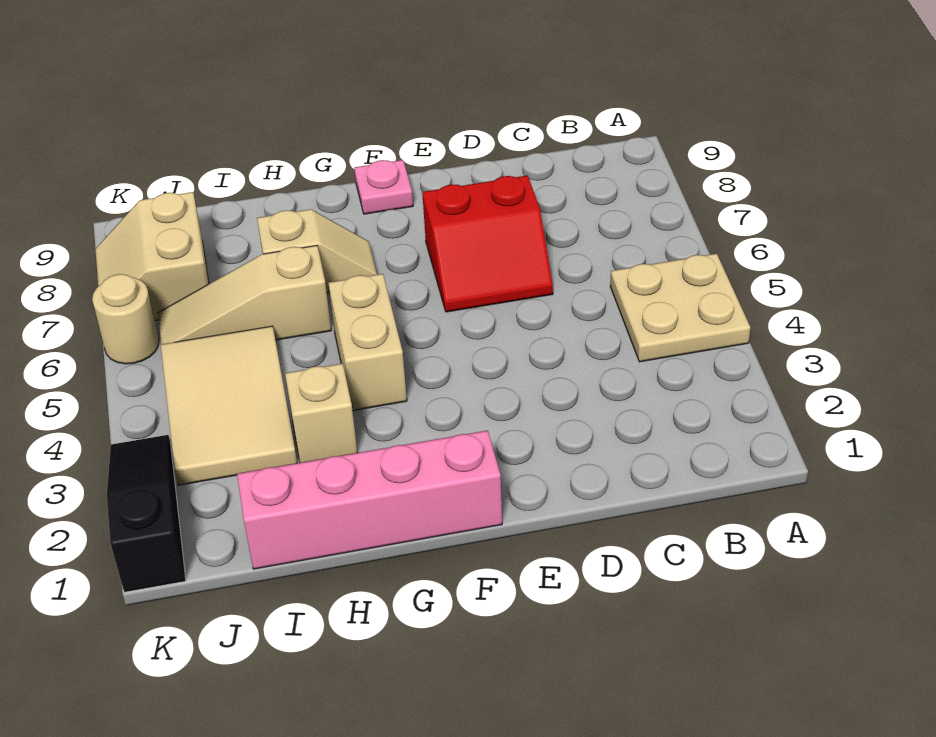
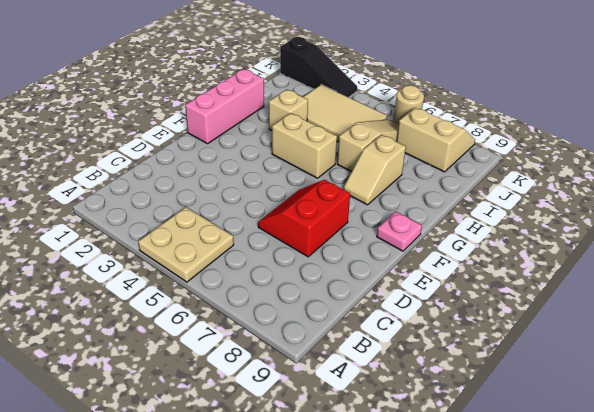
pink brick F1:I1 level 1 -> pink brick F1:H1 level 1

